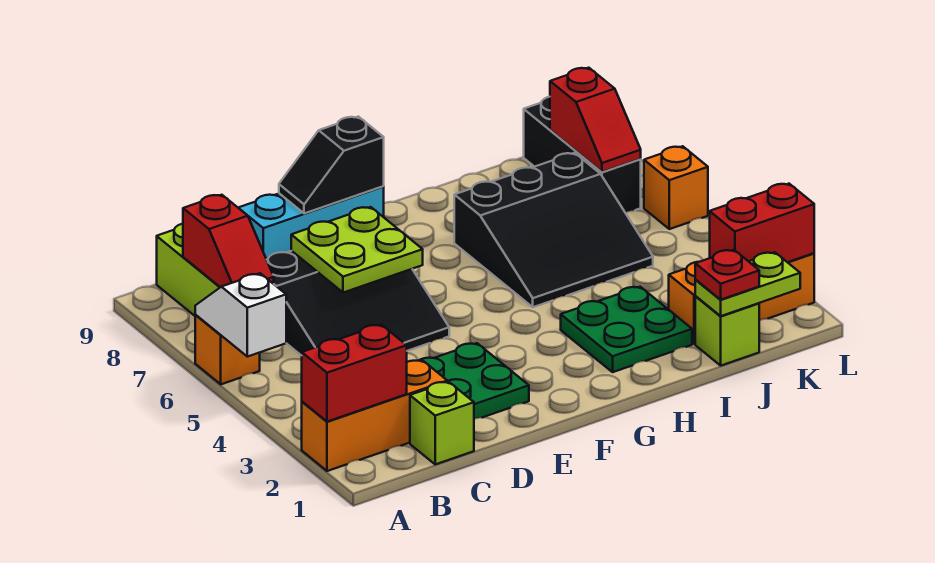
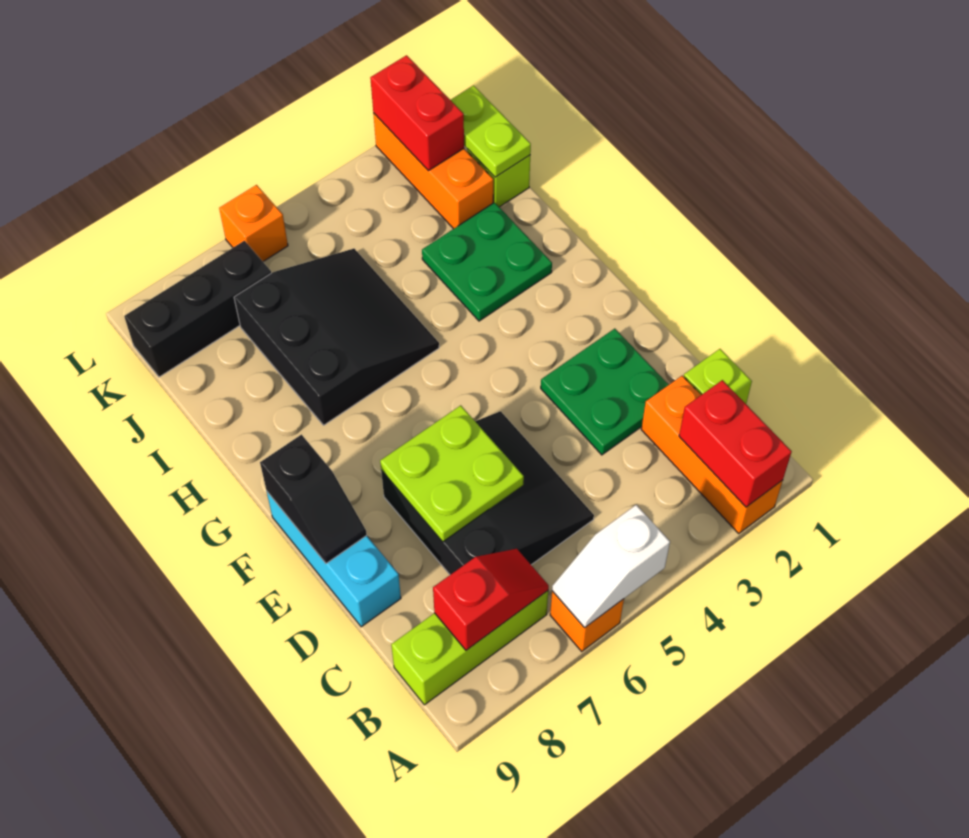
red plate J1 level 3 -> none
red slope K7:K8 level 2 top 8 -> none

